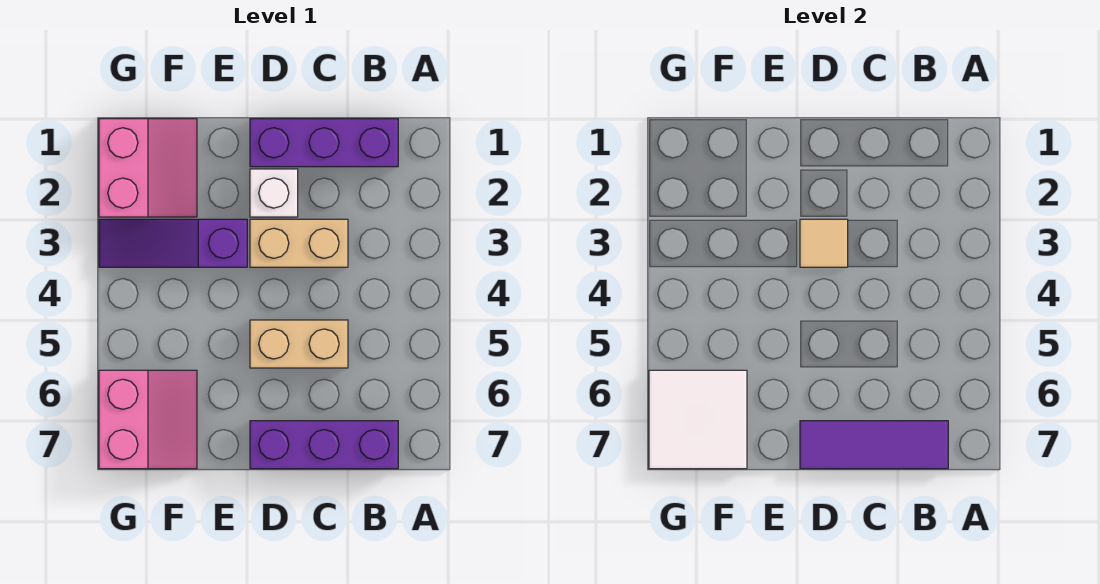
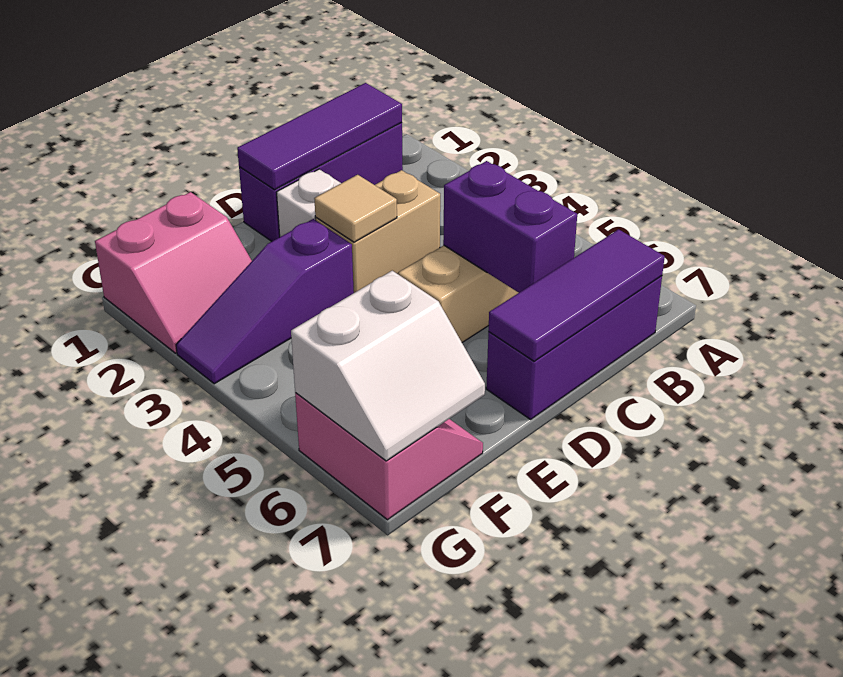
none -> purple tile B1:D1 level 2
none -> purple brick C5:C6 level 2
pink slope F1:G2 level 1 top G -> pink slope F1:G2 level 1 top 1
white tile F6:G7 level 2 -> white slope F6:G7 level 2 top 6

